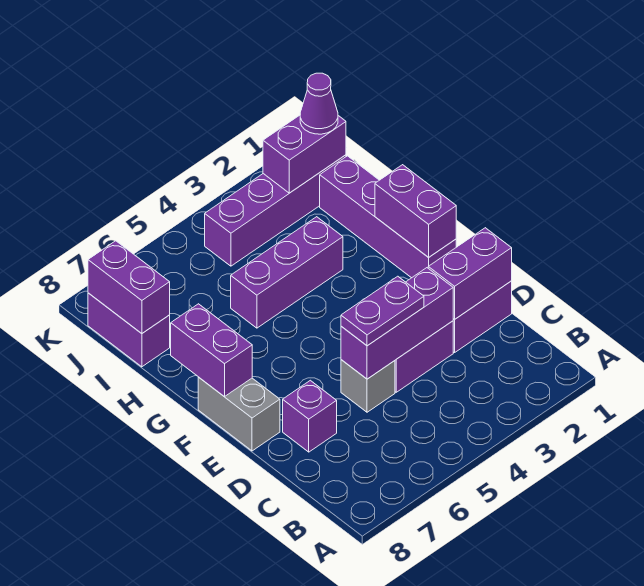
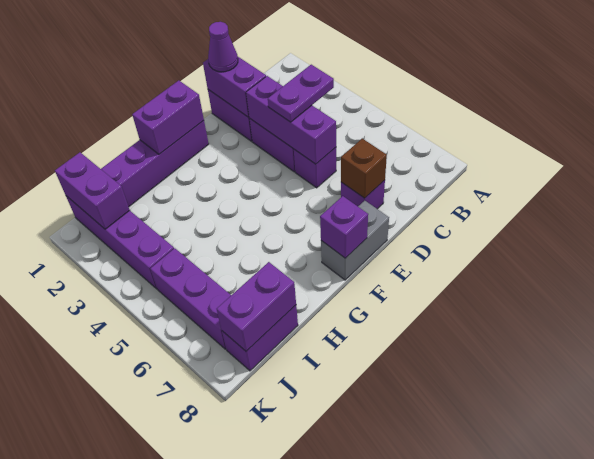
purple plate D4:D5 level 3 -> purple plate C4:D4 level 3
grey brick D5 level 1 -> purple brick D5 level 1
none -> brown brick D7 level 2
purple brick F8:G8 level 2 -> purple brick F8 level 2
purple brick H3:H5 level 1 -> purple brick J5:J7 level 1
purple cone J1 level 3 -> purple cone D1 level 3

